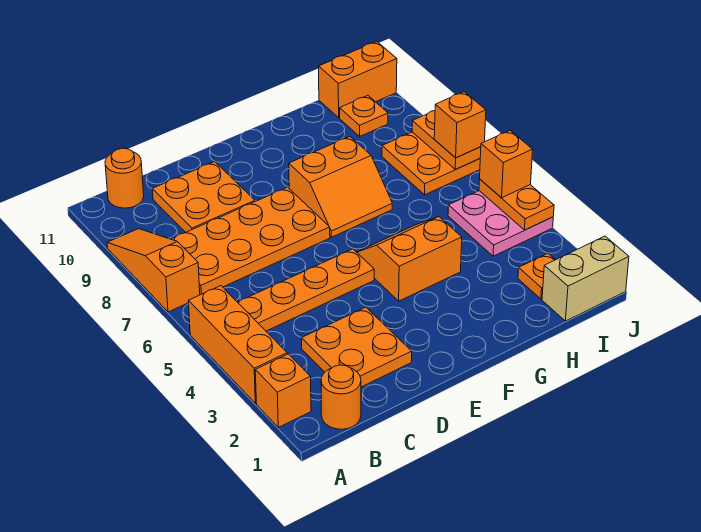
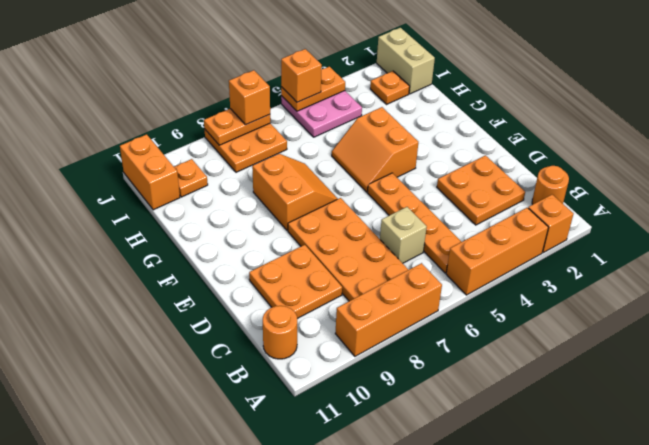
orange slope A7:A9 level 1 top 7 -> orange brick A7:A9 level 1
none -> tan brick C6 level 1

